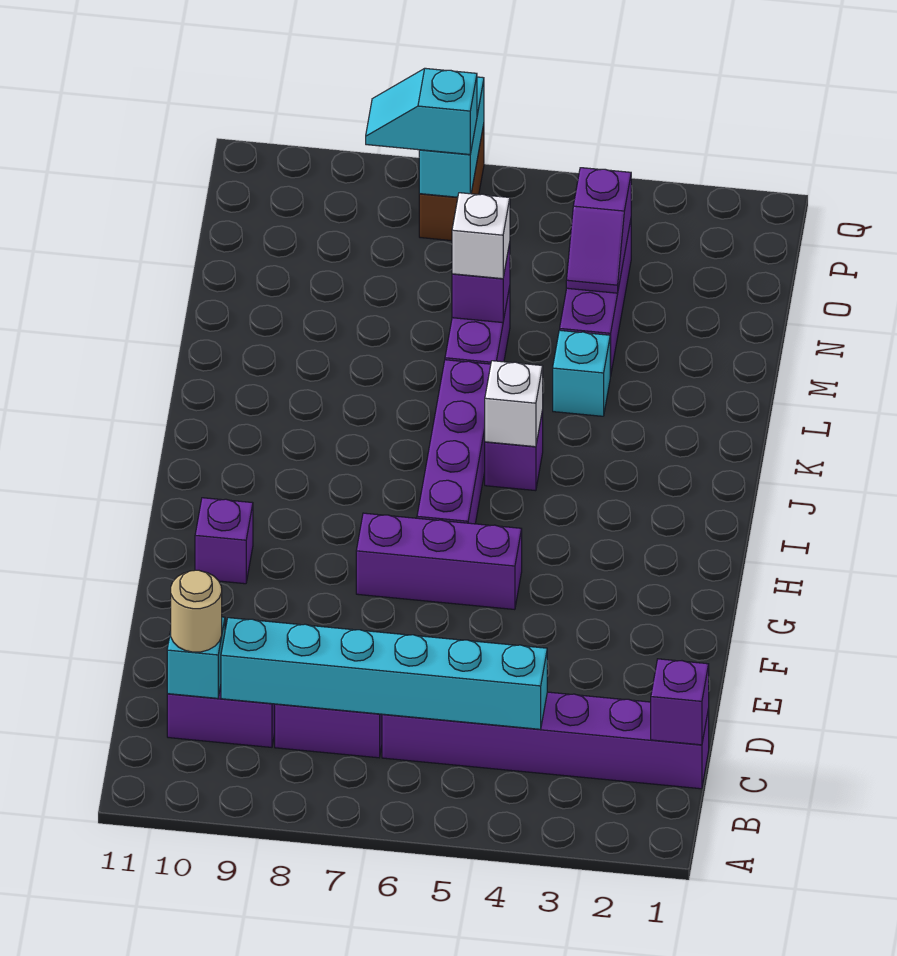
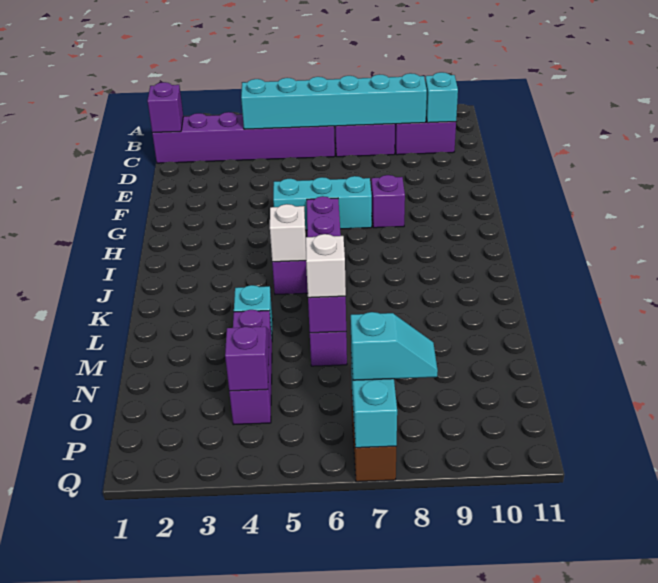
tan round brick C10 level 3 -> none
purple brick G5:G7 level 1 -> cyan brick G5:G7 level 1
purple brick G10 level 1 -> purple brick G8 level 1

